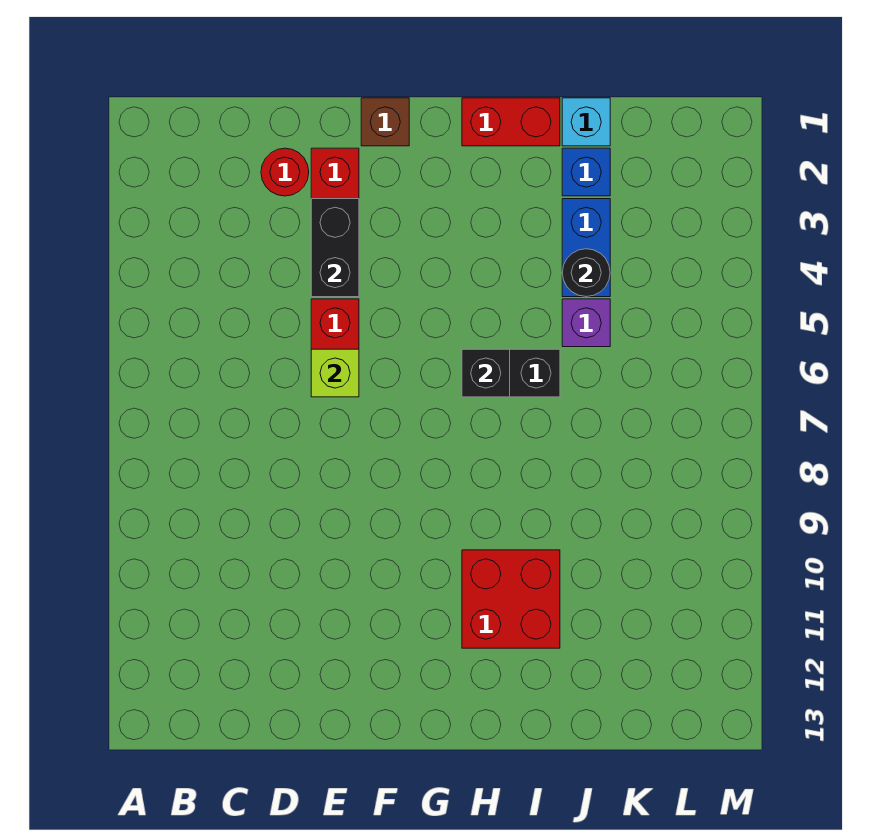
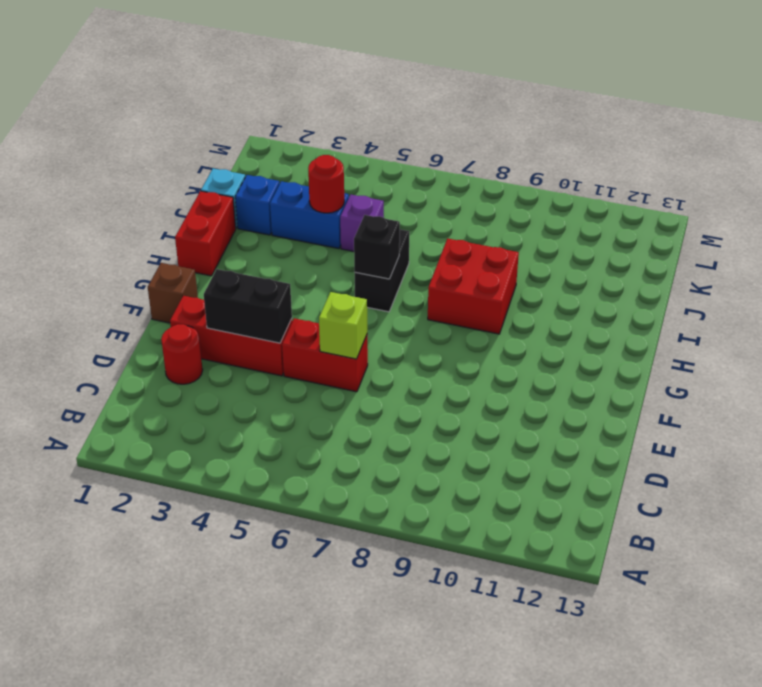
red brick H10:I11 level 1 -> red brick H8:I9 level 1
black round brick J4 level 2 -> red round brick J4 level 2

